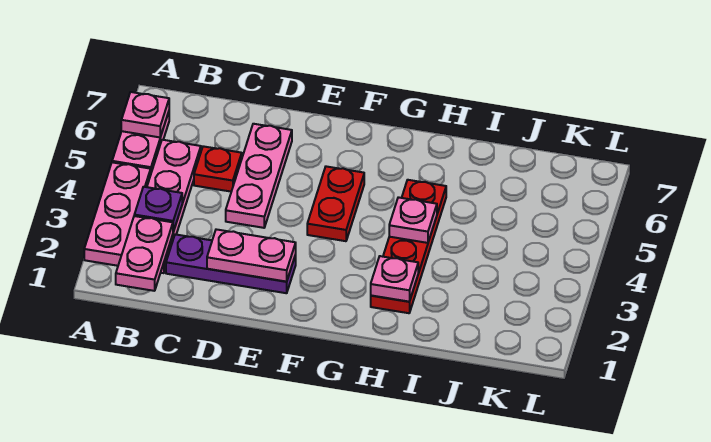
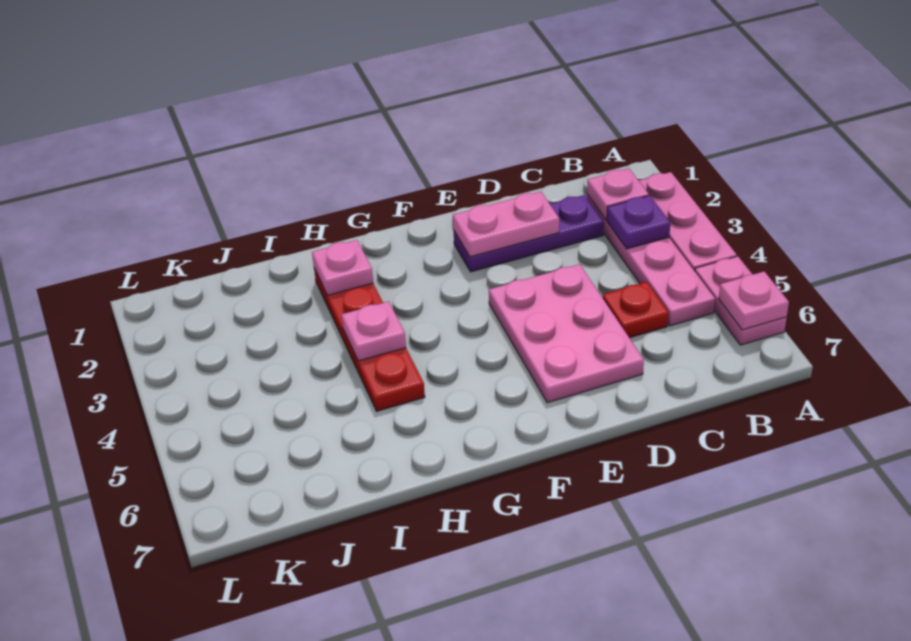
pink plate B1:B2 level 2 -> pink plate B2 level 2
pink plate D4:D6 level 1 -> pink plate D4:E6 level 1
red plate F4:F5 level 1 -> none

